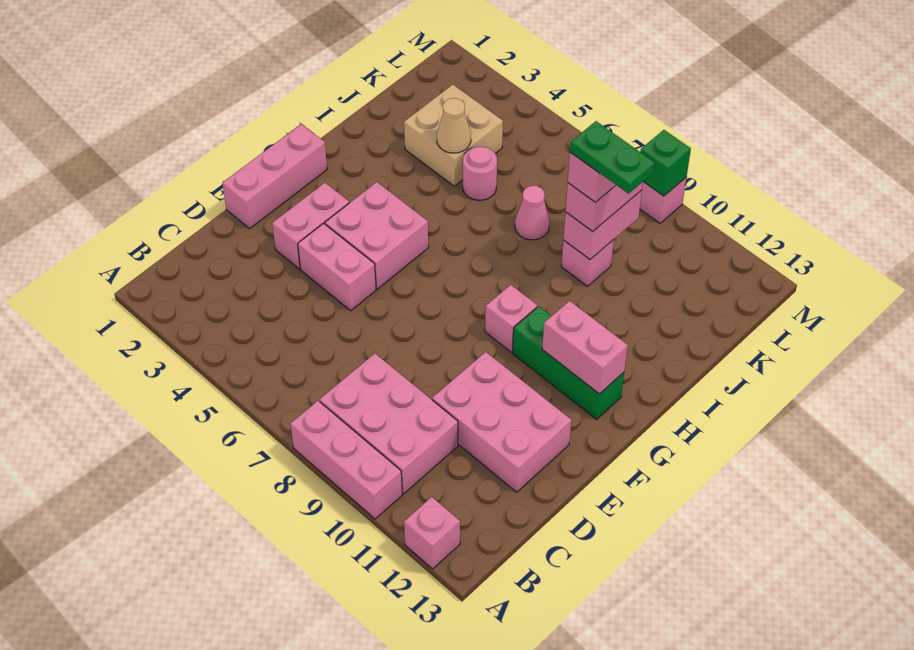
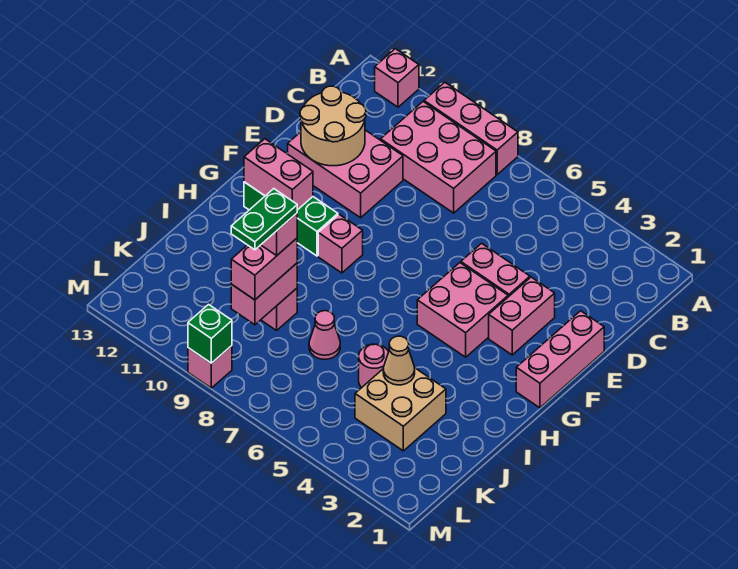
none -> tan round brick D11:E12 level 2
green plate J9:J10 level 5 -> green plate J9:K9 level 5

